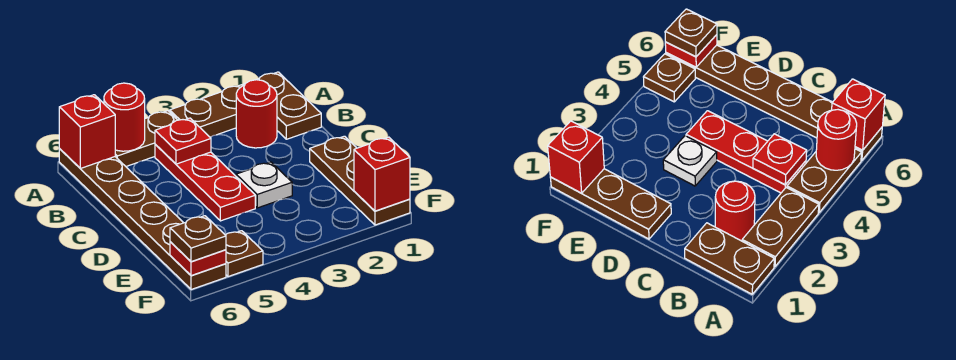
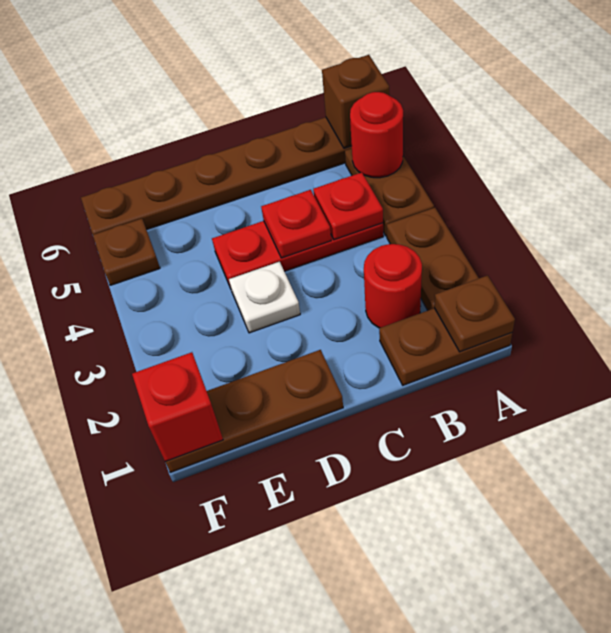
red brick A6 level 2 -> brown brick A6 level 2
red plate F6 level 2 -> red plate C4 level 2
brown plate F6 level 3 -> brown plate A1 level 2

